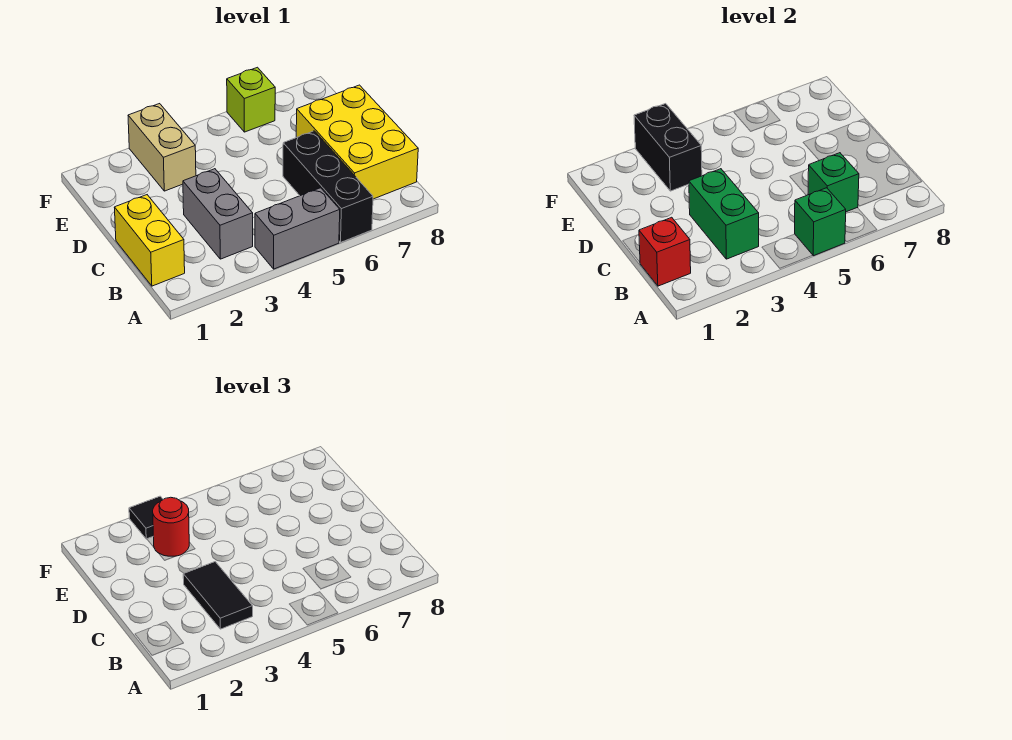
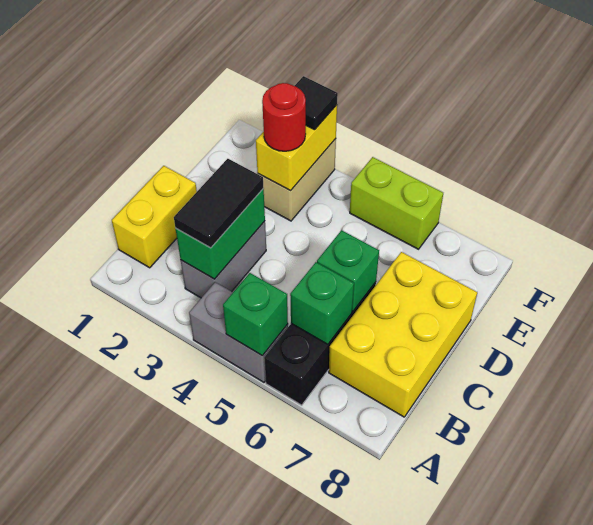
red brick B1 level 2 -> none
none -> green brick C6 level 2
black brick E3:F3 level 2 -> yellow brick E3:F3 level 2
lime brick F6 level 1 -> lime brick F5:F6 level 1

